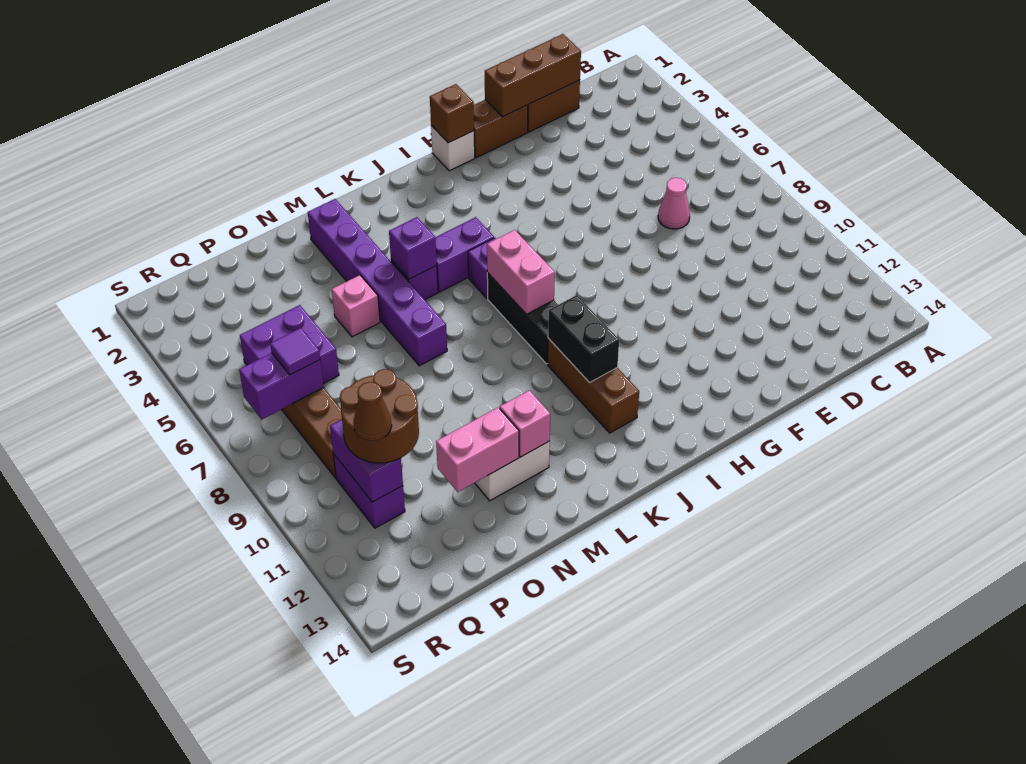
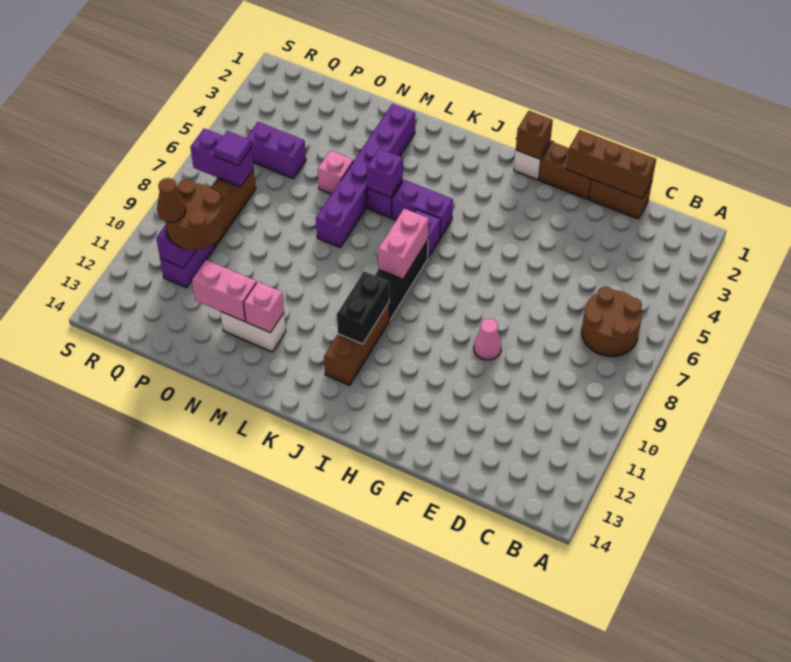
none -> brown round brick B6:C7 level 1
pink cone D7 level 1 -> pink cone F9 level 1
purple brick P5:Q6 level 1 -> purple brick P5:Q5 level 1

